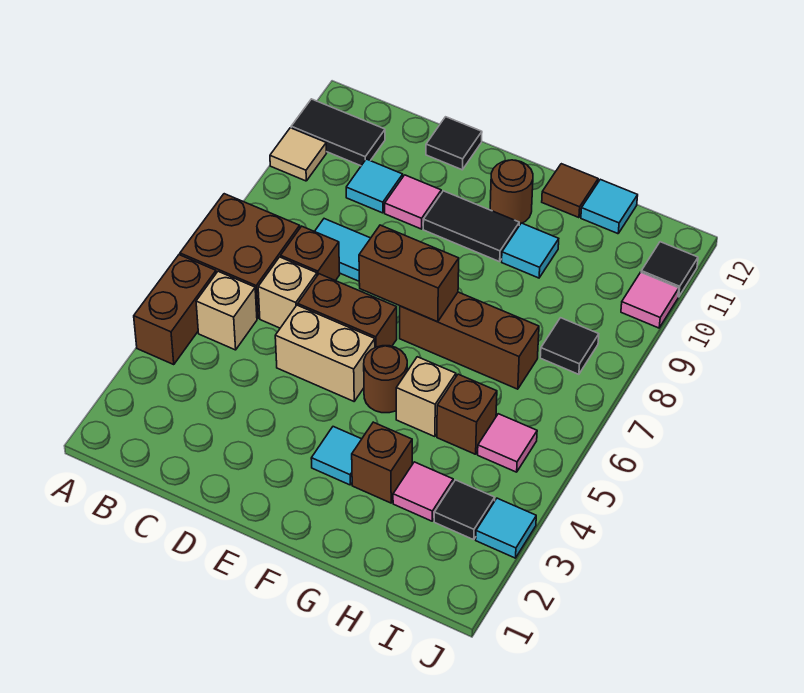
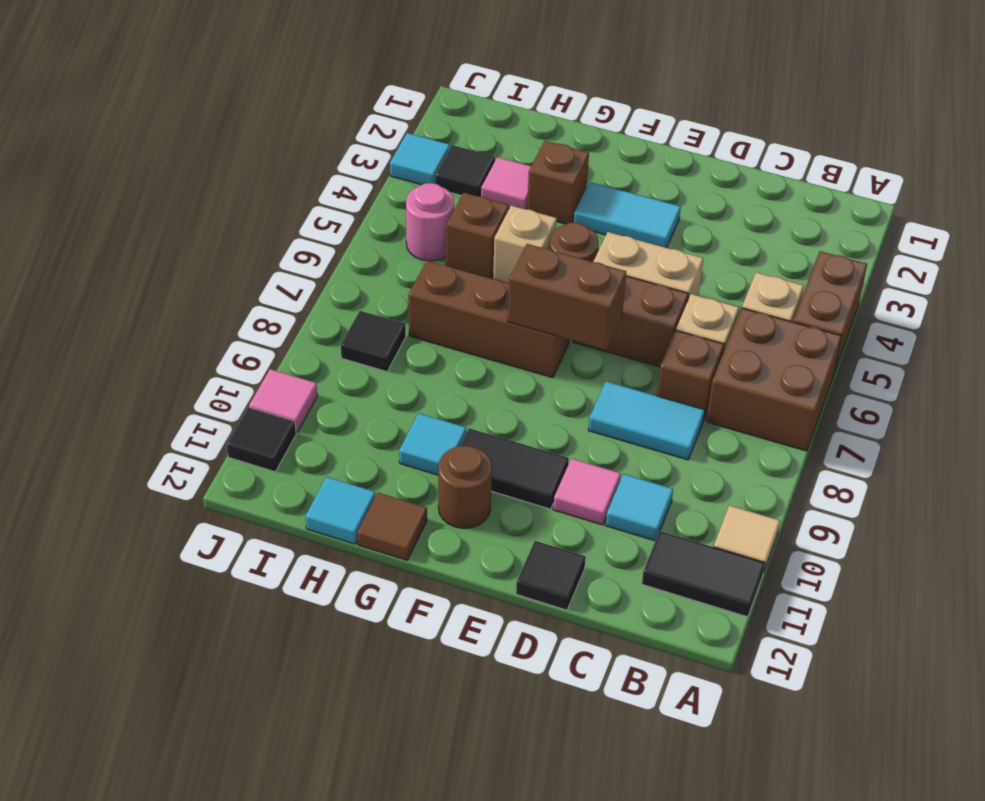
cyan tile F3 level 1 -> cyan tile E3:F3 level 1
pink tile I5 level 1 -> pink round brick I5 level 1

